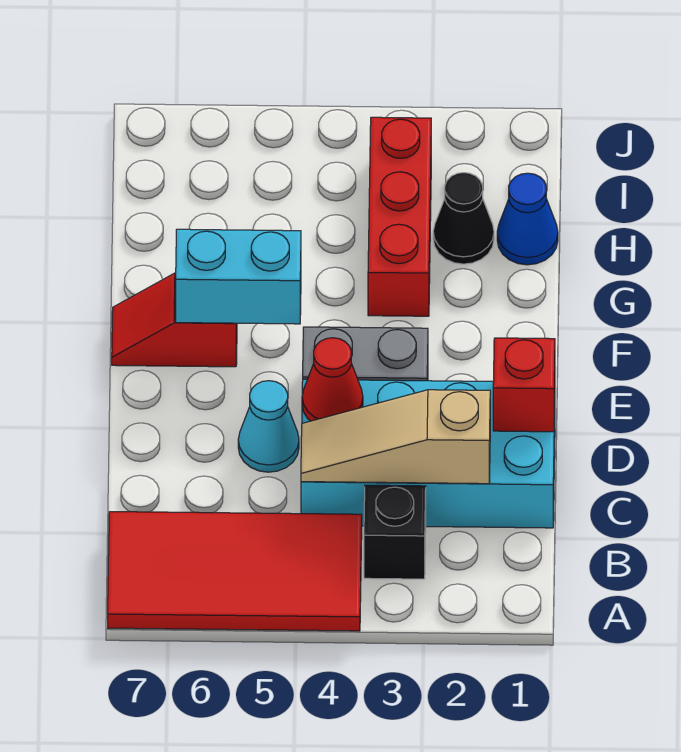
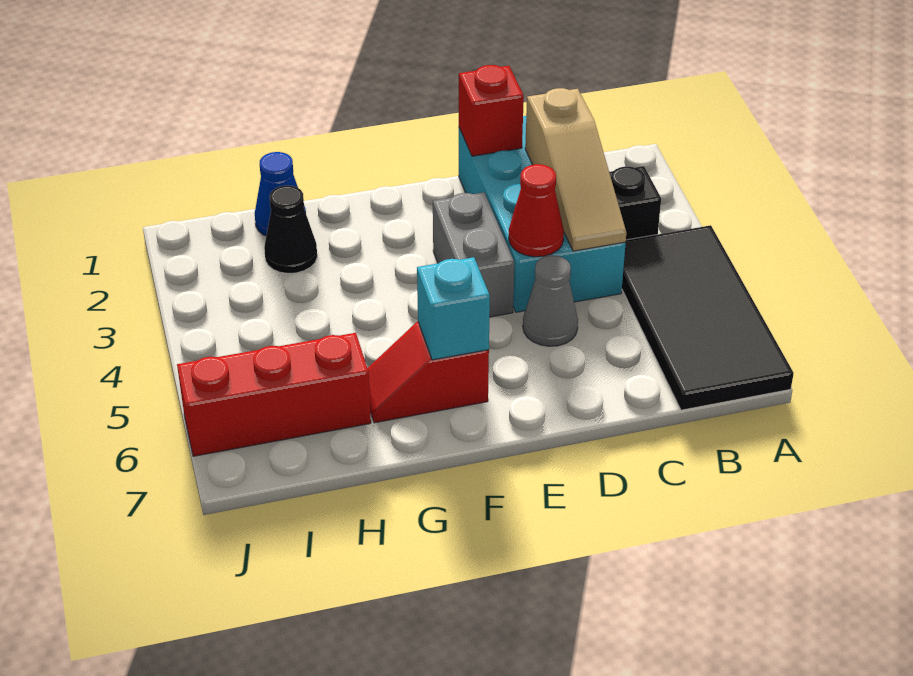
red tile A4:B7 level 1 -> black tile A4:B7 level 1
cyan cone D5 level 1 -> grey cone D5 level 1
cyan brick F5:F6 level 2 -> cyan brick F6 level 2
red slope F6:F7 level 1 top 6 -> red slope F6:G6 level 1 top F
red brick G3:I3 level 1 -> red brick H6:J6 level 1

